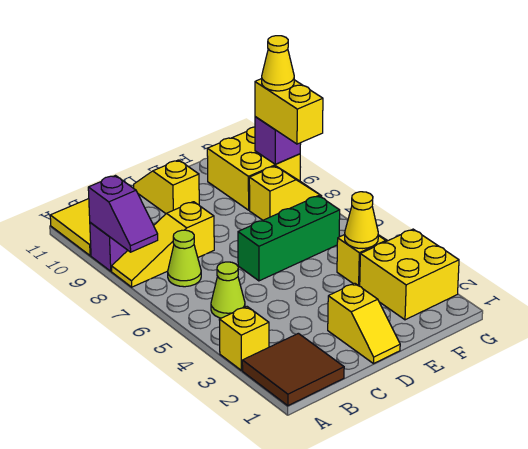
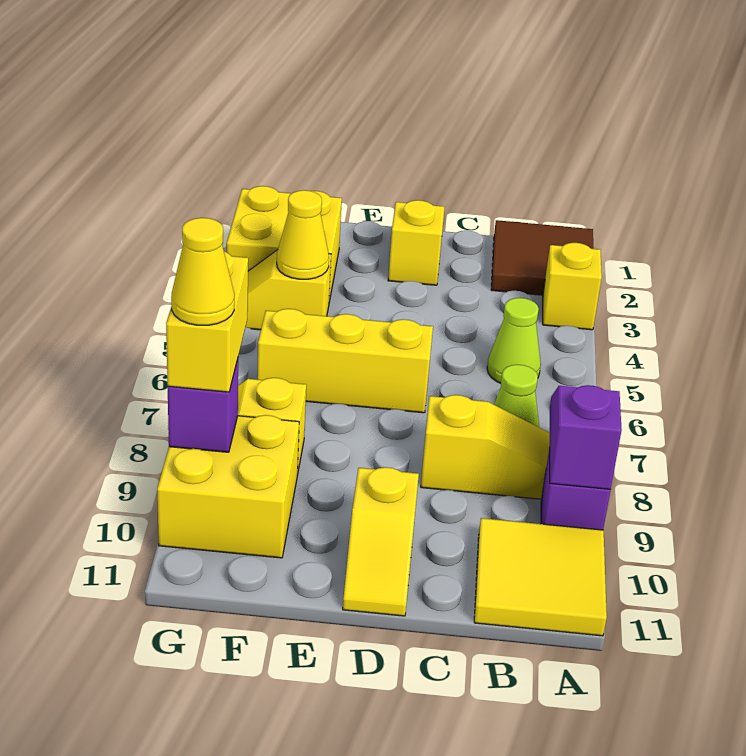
green brick D6:F6 level 1 -> yellow brick D6:F6 level 1

